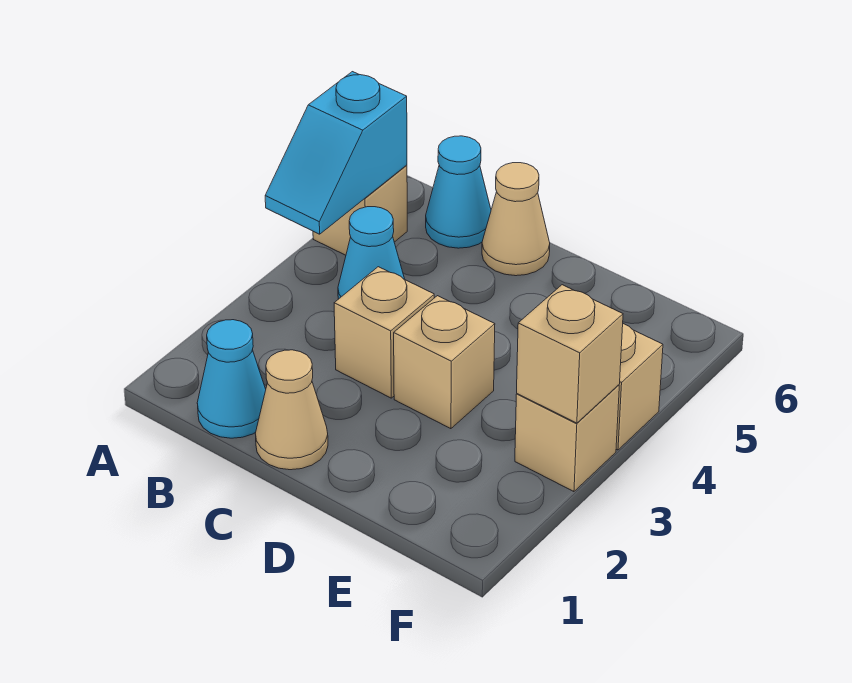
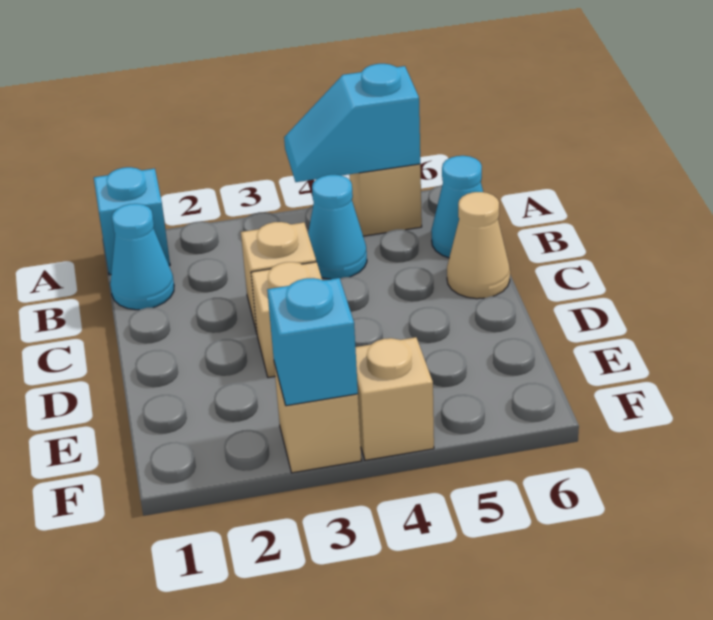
none -> cyan brick A1 level 1
tan cone C1 level 1 -> none
tan brick F3 level 2 -> cyan brick F3 level 2

